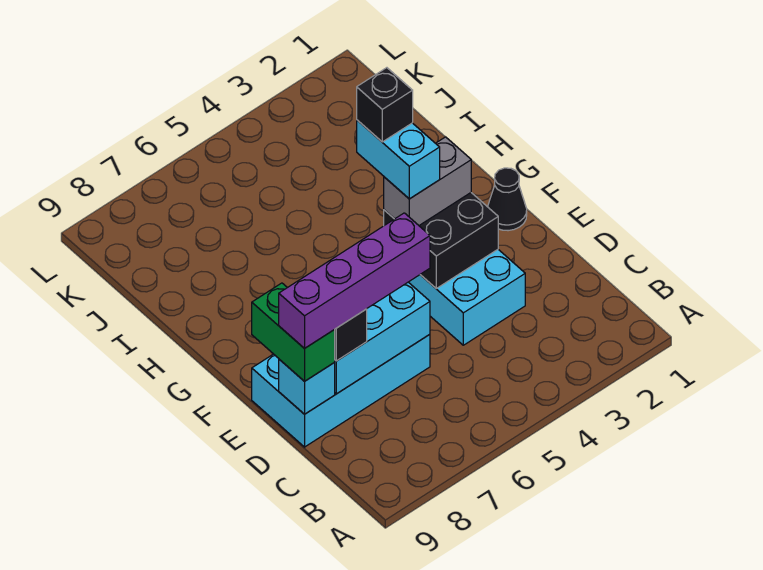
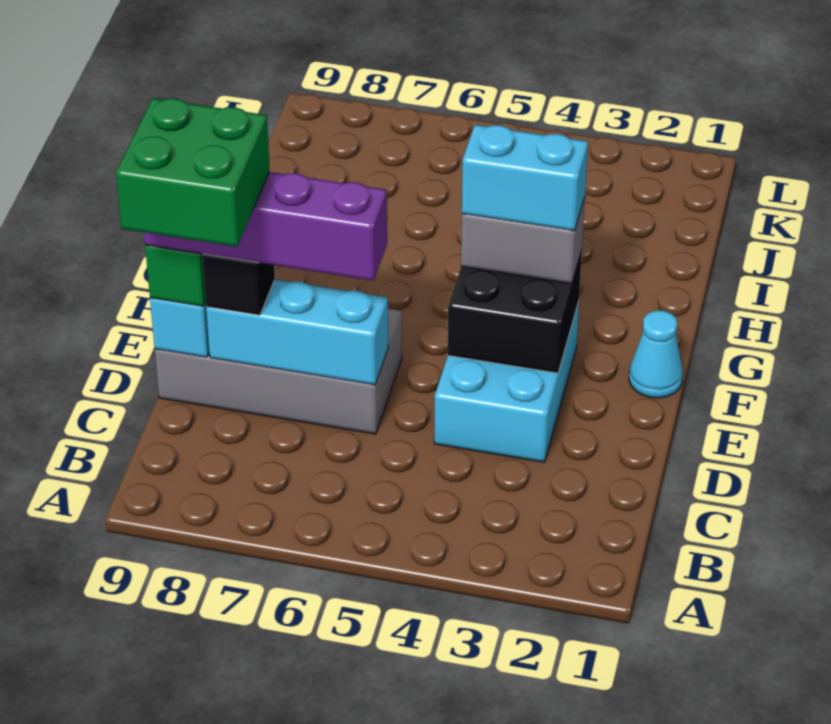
none -> green brick C8:D9 level 5
cyan brick D6:E9 level 1 -> grey brick D6:E9 level 1
black cone F1 level 1 -> cyan cone F1 level 1
cyan brick F4:G4 level 4 -> cyan brick F3:F4 level 4
black brick G4 level 5 -> none

